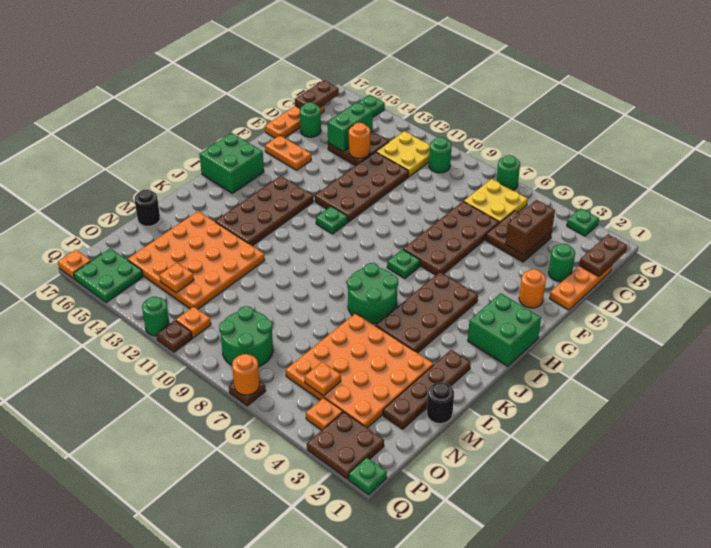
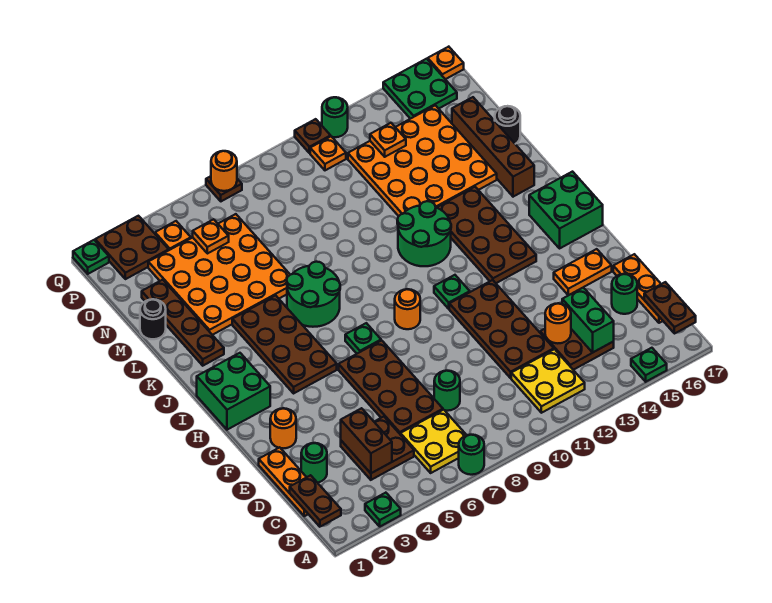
green round brick B10 level 1 -> green round brick D8 level 1
none -> orange round brick H9 level 1
none -> brown brick K16:N16 level 1
green round brick O8:P9 level 1 -> green round brick J11:K12 level 1

